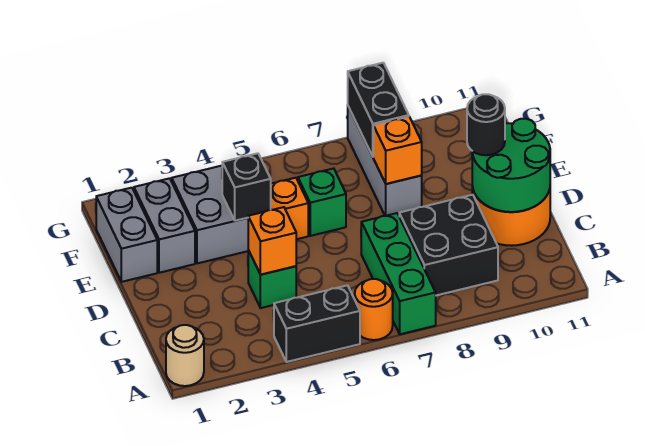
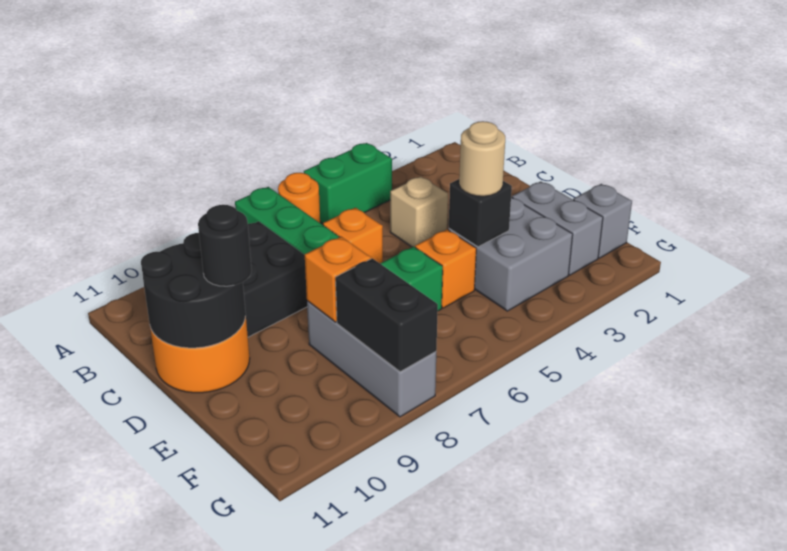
tan round brick A1 level 1 -> tan round brick E4 level 3
black brick A4:A5 level 1 -> green brick A4:A5 level 1
green brick C4 level 1 -> tan brick C4 level 1
orange brick C4 level 2 -> orange brick C6 level 1
green round brick C10:D11 level 2 -> black round brick C10:D11 level 2
grey brick E1:F1 level 1 -> grey brick F1 level 1

